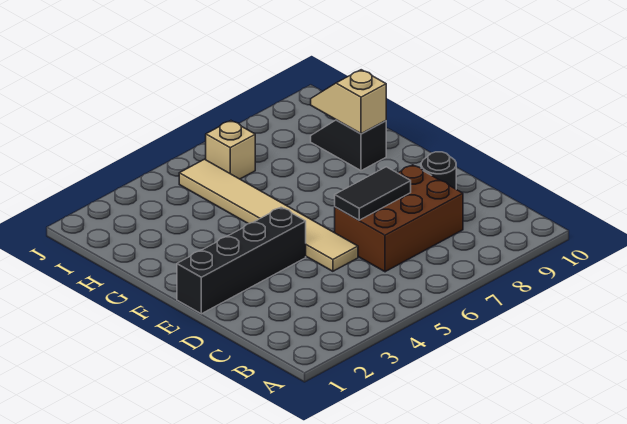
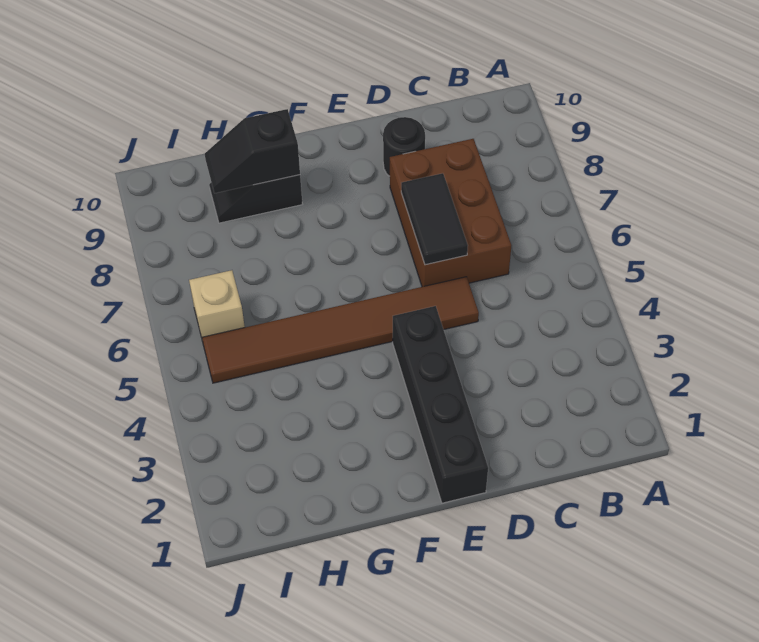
tan tile D5:I5 level 1 -> brown tile D5:I5 level 1
tan slope G9:H9 level 2 top G -> black slope G9:H9 level 2 top G

